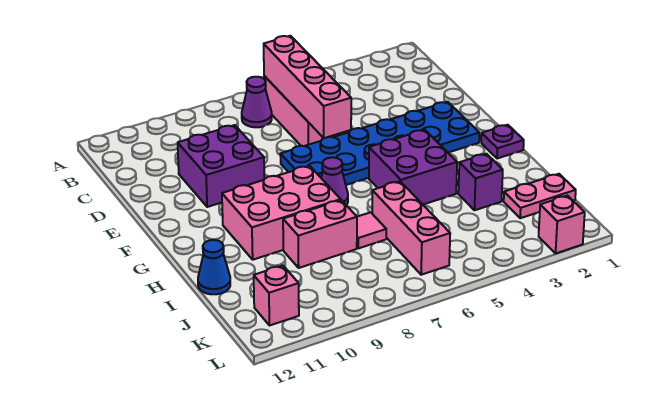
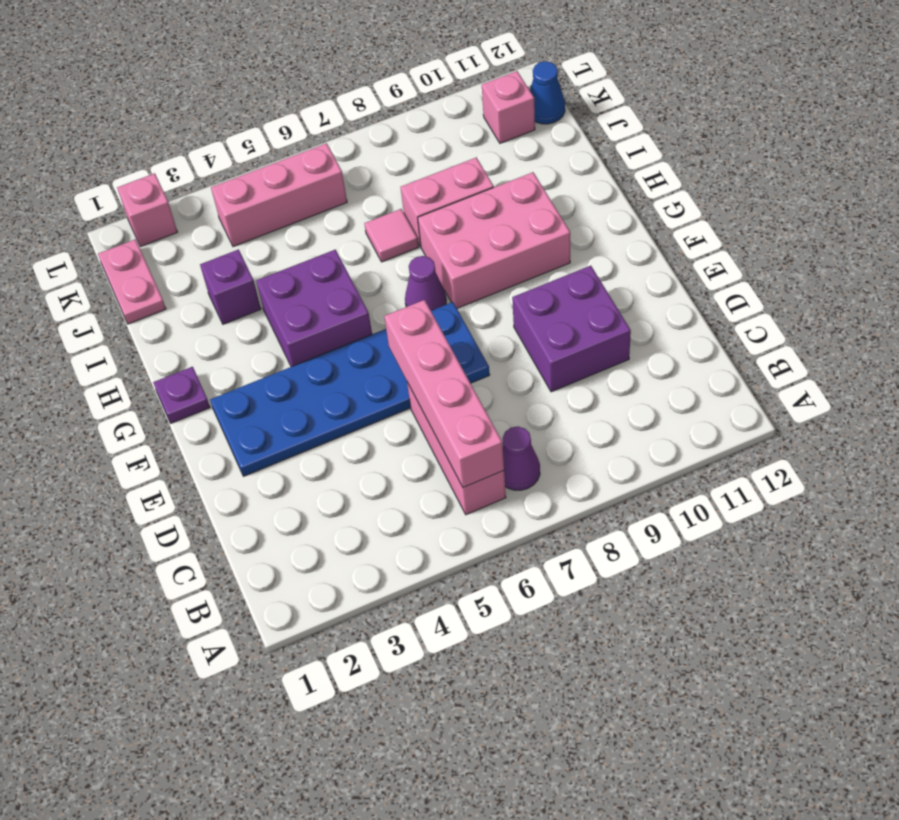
pink brick I6:K6 level 1 -> pink brick K4:K6 level 1
blue cone I12 level 1 -> blue cone K12 level 1
pink plate J1:J2 level 1 -> pink plate J1:K1 level 1

